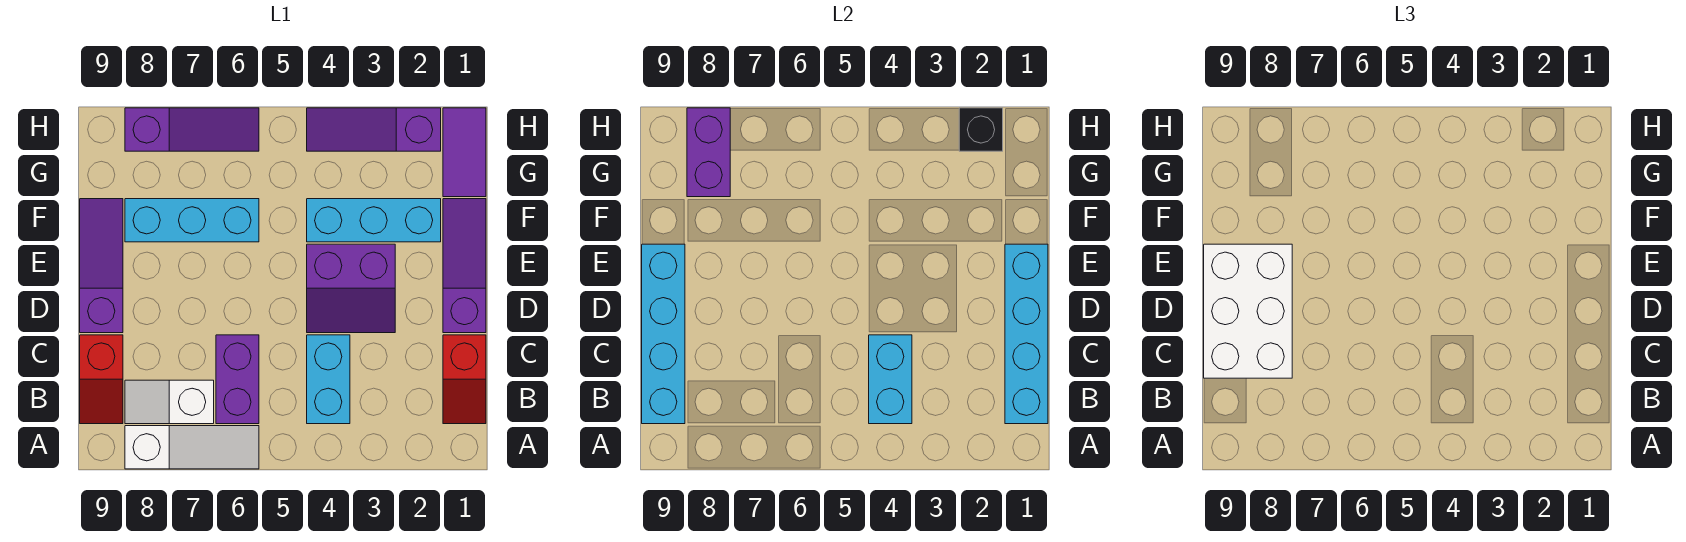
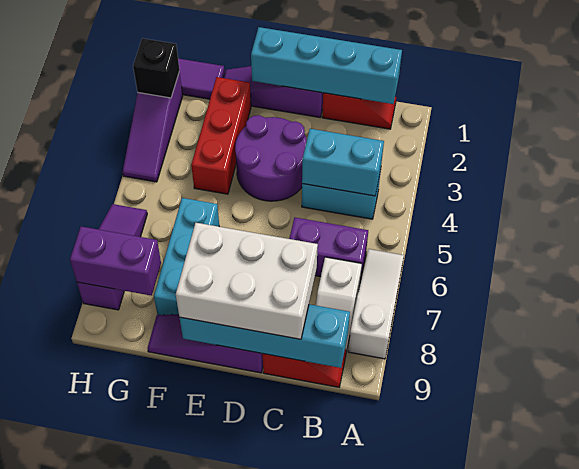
purple slope D3:E4 level 1 top E -> purple round brick D3:E4 level 1
cyan brick F2:F4 level 1 -> red brick F2:F4 level 1

